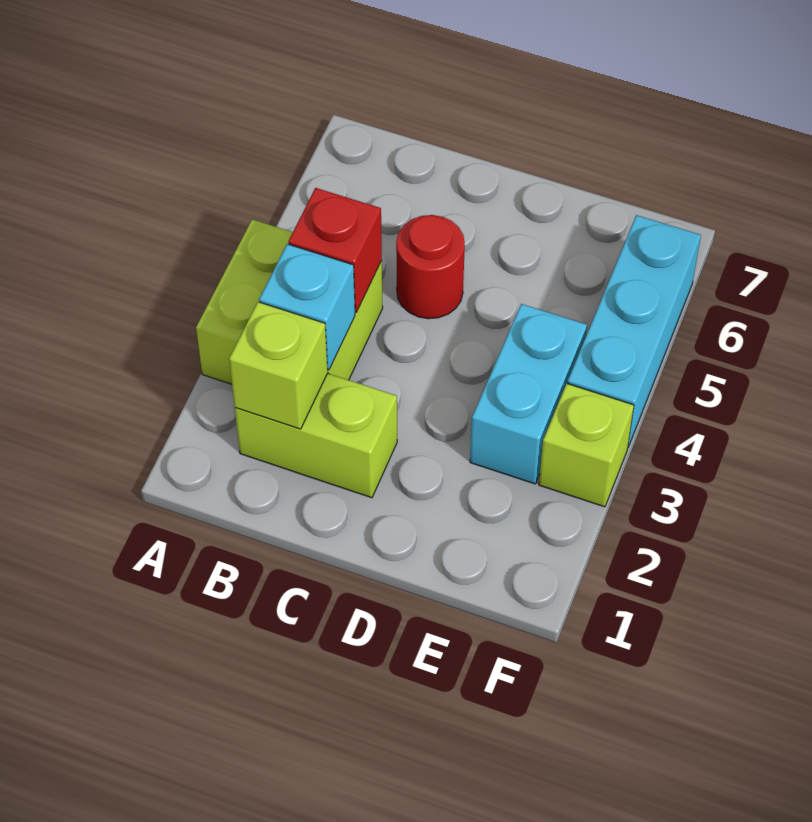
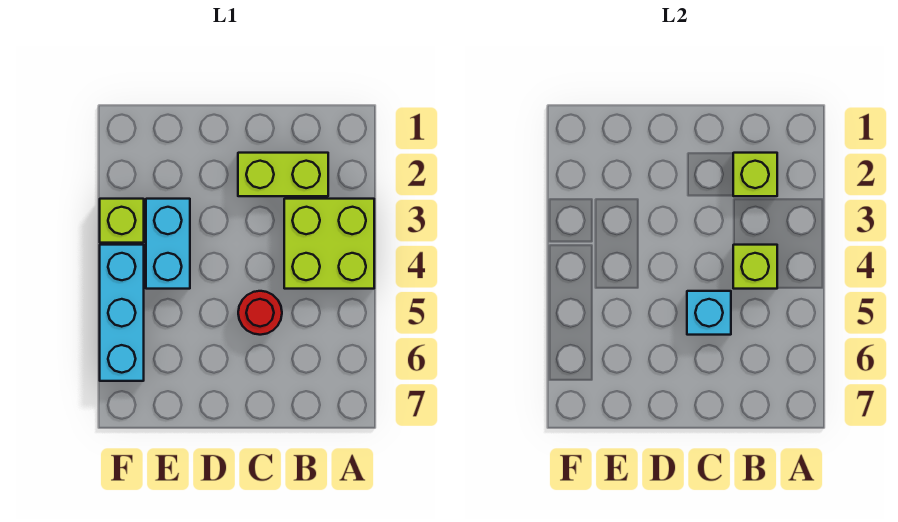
cyan brick B3 level 2 -> cyan brick C5 level 2
red brick B4 level 2 -> lime brick B4 level 2

